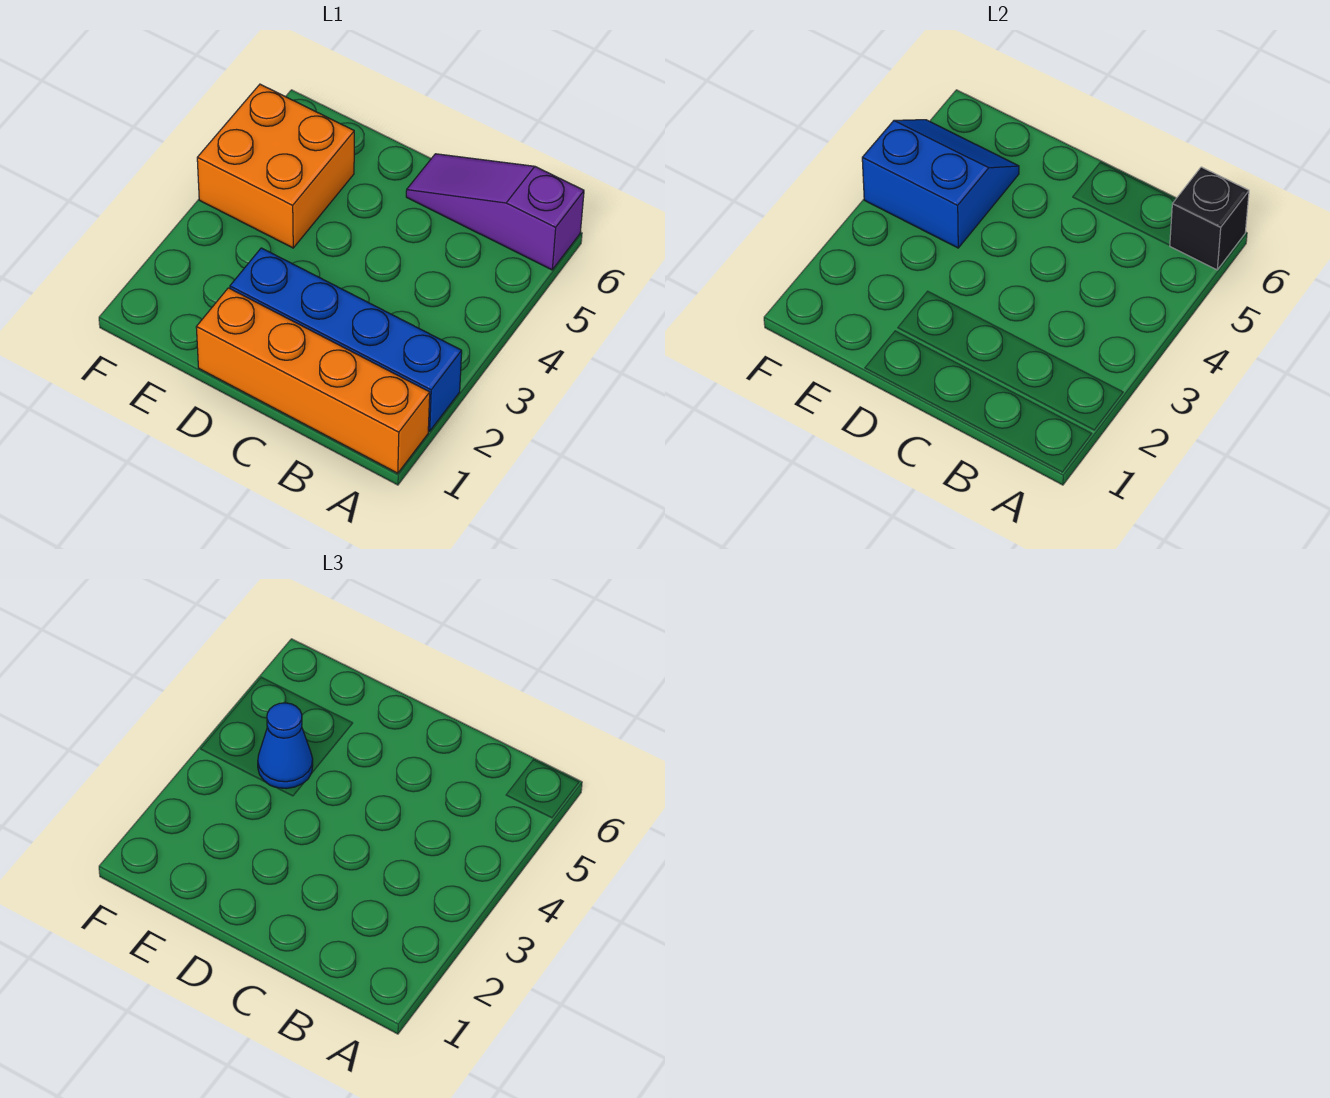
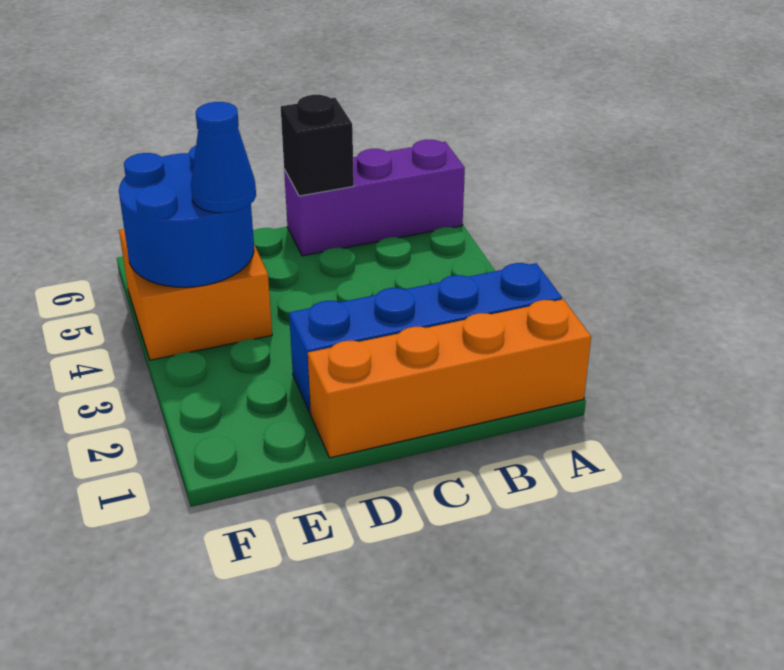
purple slope A6:C6 level 1 top A -> purple brick A6:C6 level 1
black brick A6 level 2 -> black brick C6 level 2
blue slope E4:F5 level 2 top 4 -> blue round brick E4:F5 level 2

